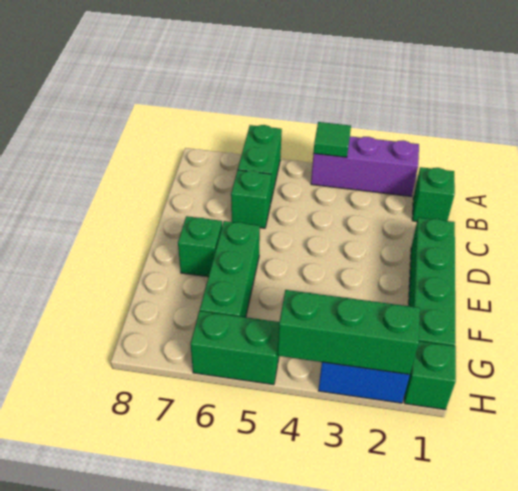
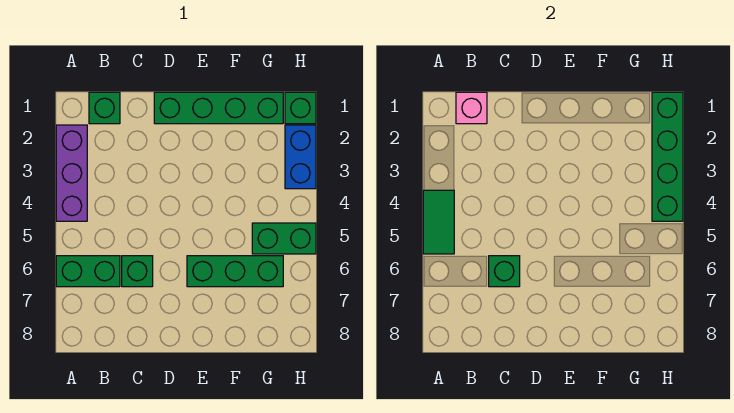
green tile A4 level 2 -> green tile A4:A5 level 2
none -> pink brick B1 level 2
green brick E7 level 1 -> green brick C6 level 2
green brick H2:H4 level 2 -> green brick H1:H4 level 2
green brick H5:H6 level 1 -> green brick G5:H5 level 1

